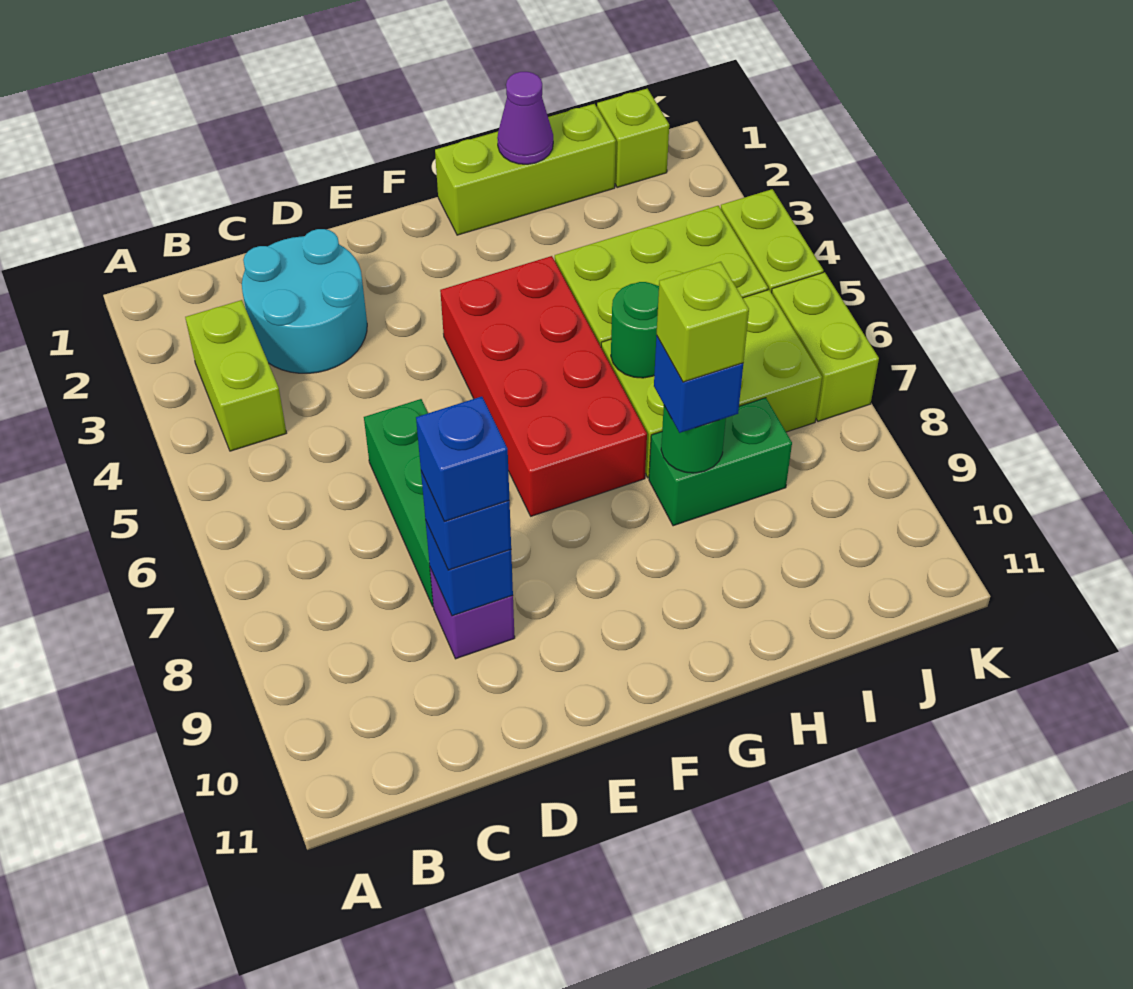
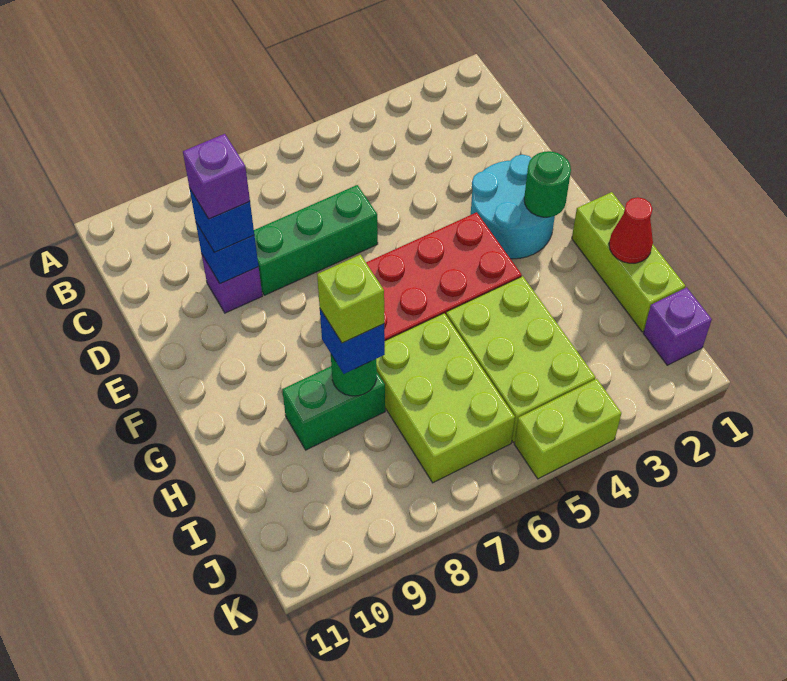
lime brick B3:B4 level 1 -> none
cyan round brick C2:D3 level 1 -> cyan round brick E2:F3 level 1
blue brick D9 level 4 -> purple brick D9 level 4
purple cone H1 level 2 -> red cone H1 level 2
green round brick H6 level 2 -> green round brick F2 level 2
green brick H8:I8 level 1 -> green brick H8:H9 level 1
lime brick J1 level 1 -> purple brick J1 level 1
lime brick K6:K7 level 1 -> none

